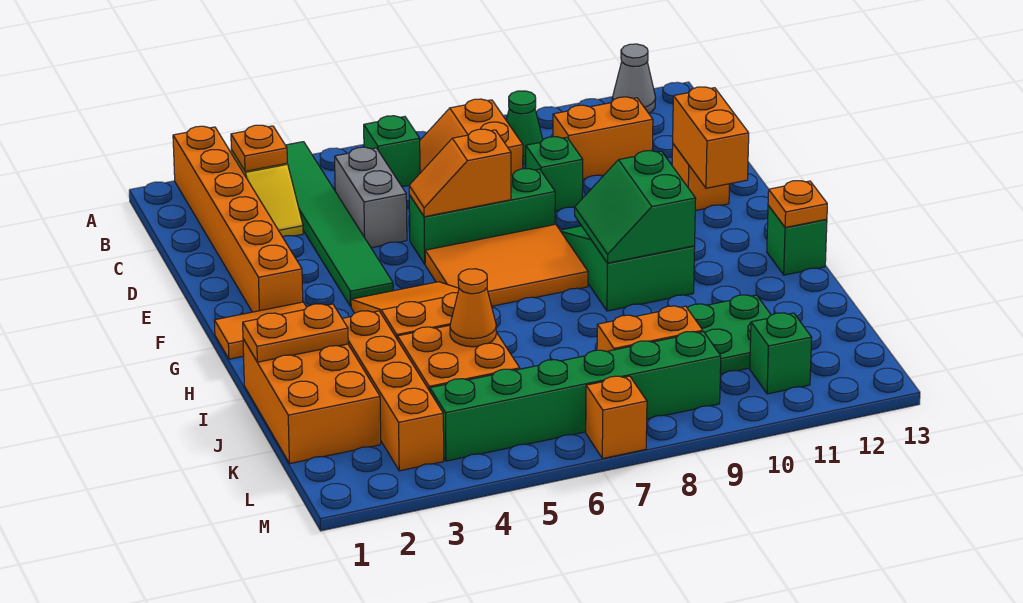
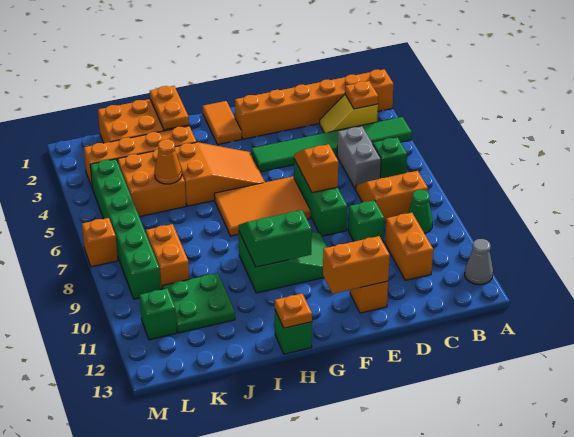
grey brick C5:D5 level 1 -> grey brick C5:C6 level 1
orange tile F6:G8 level 1 -> orange tile F6:H7 level 1

